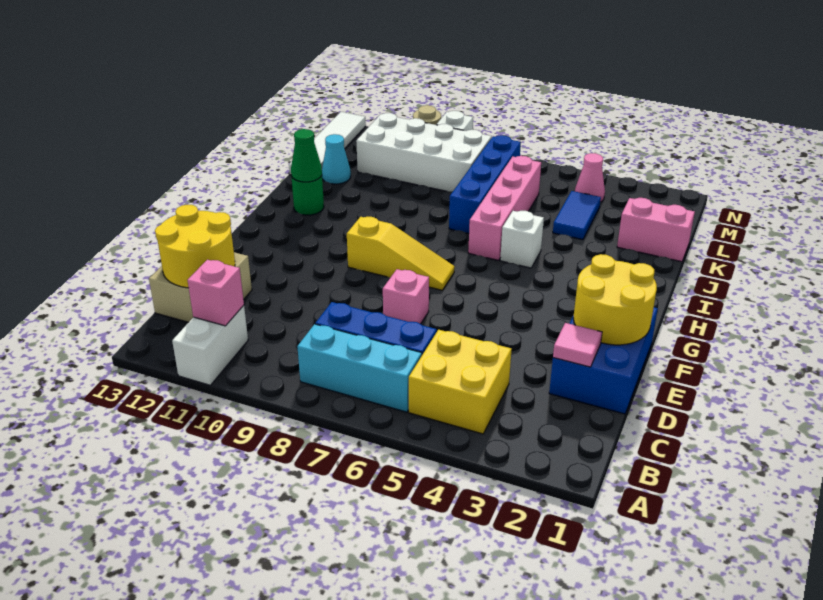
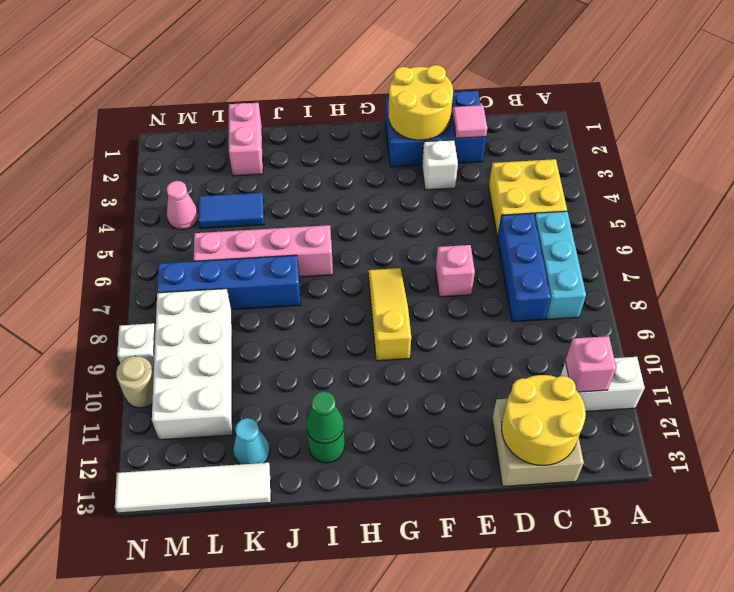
white brick I5 level 1 -> white brick E3 level 1

